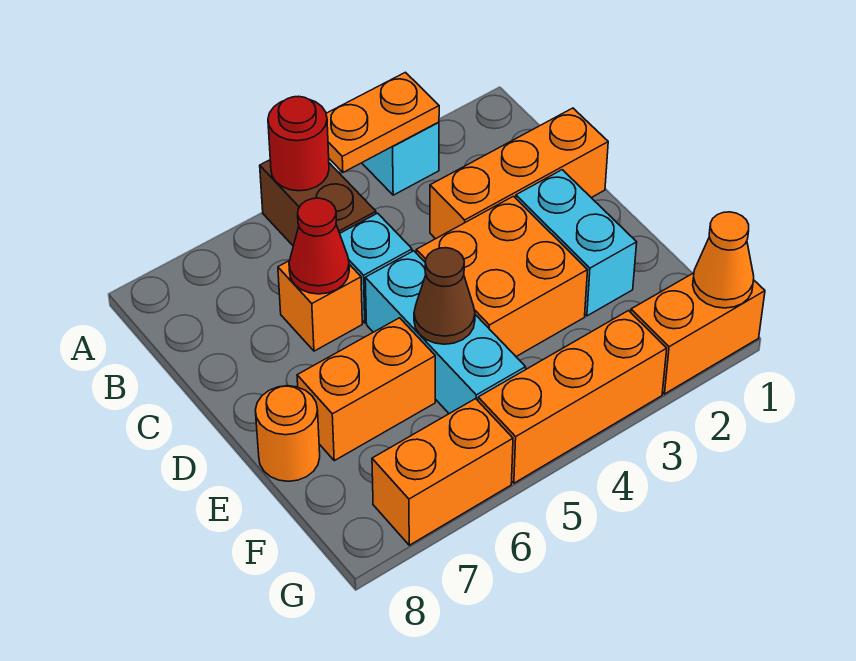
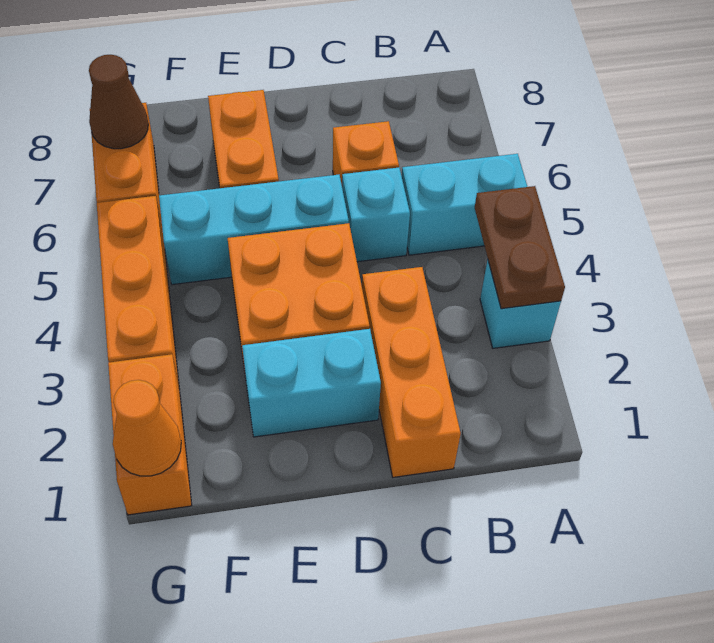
orange plate A3:A4 level 2 -> brown plate A3:A4 level 2
brown brick A5:B5 level 1 -> cyan brick A5:B5 level 1
red round brick A5 level 2 -> none
red cone C6 level 2 -> none
brown cone E5 level 2 -> brown cone G7 level 2
orange round brick E8 level 1 -> none

